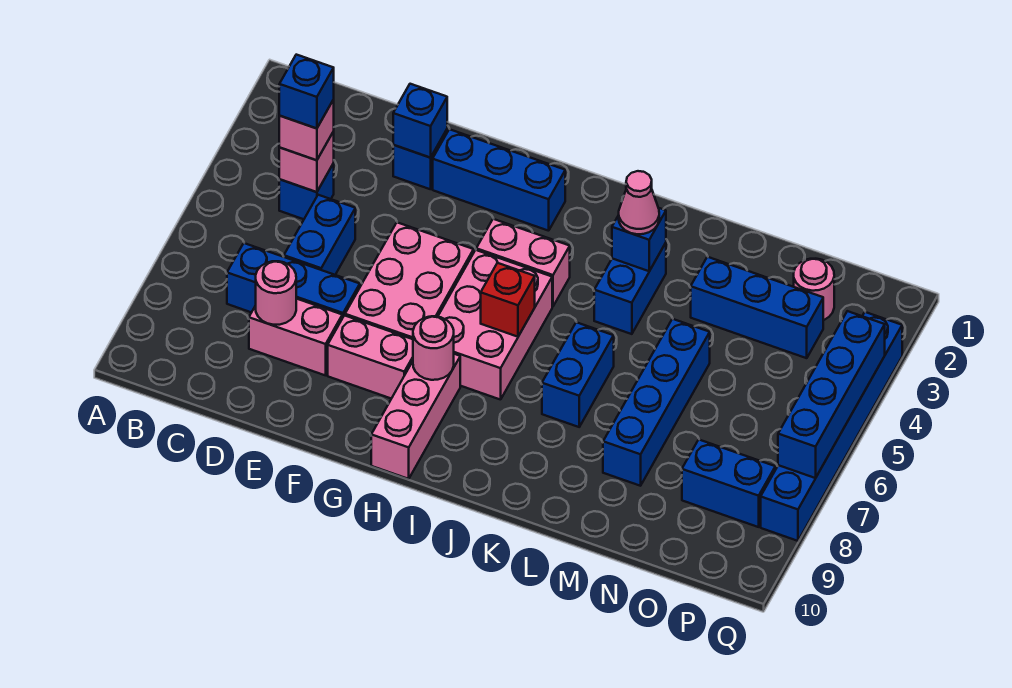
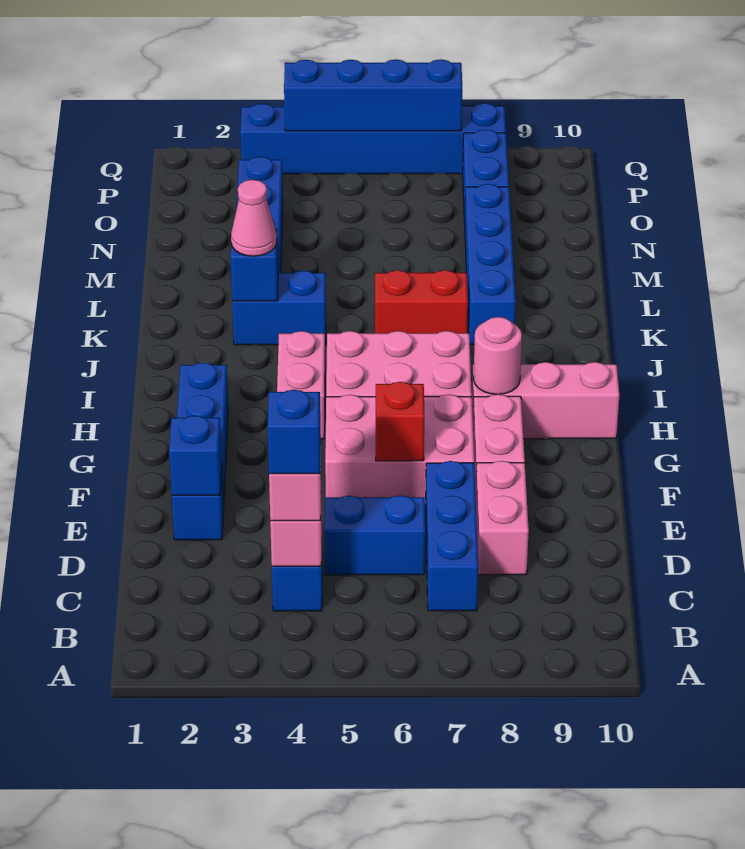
pink round brick D8 level 2 -> none
red brick I6 level 2 -> red brick F6 level 2
blue brick K6:K7 level 1 -> red brick K6:K7 level 1
blue brick M5:M8 level 1 -> blue brick K8:N8 level 1
pink round brick O2 level 1 -> none

